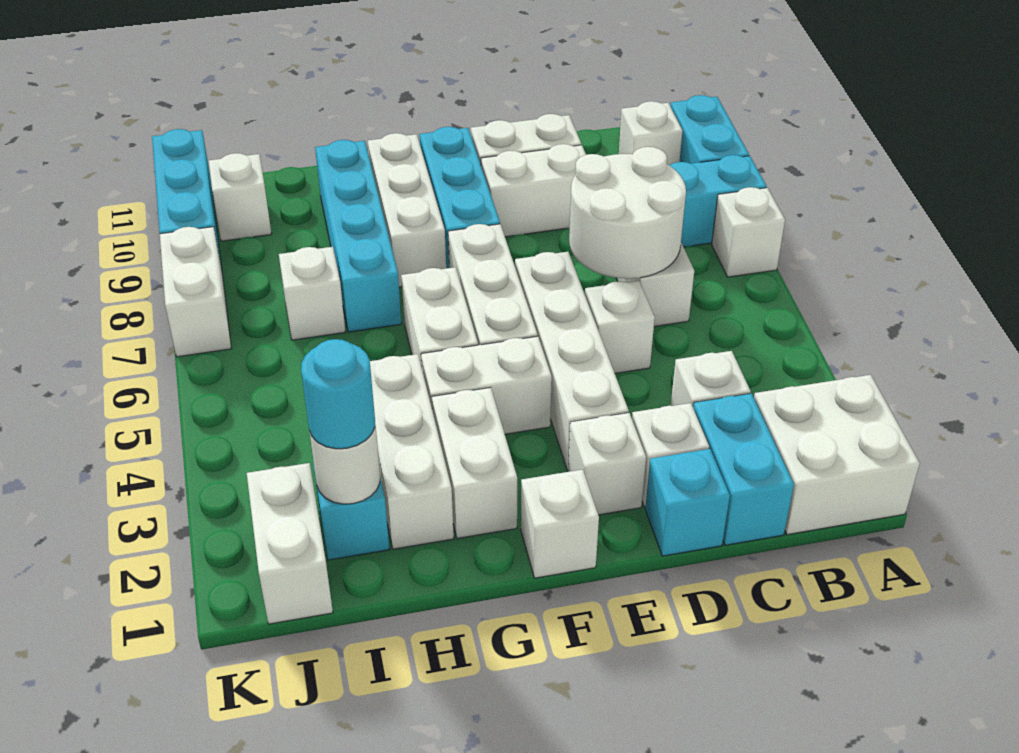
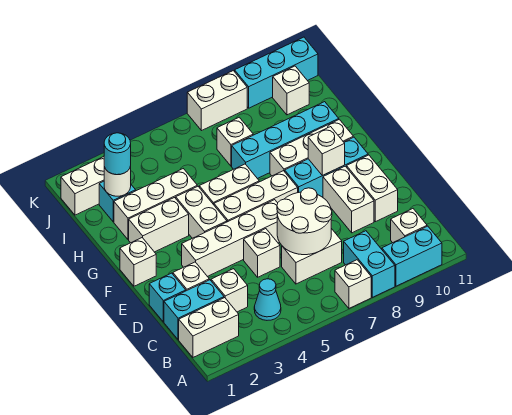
white brick A1:B2 level 1 -> white brick B1:B2 level 1
none -> cyan cone B4 level 1
white brick E2 level 1 -> white brick F9 level 2

